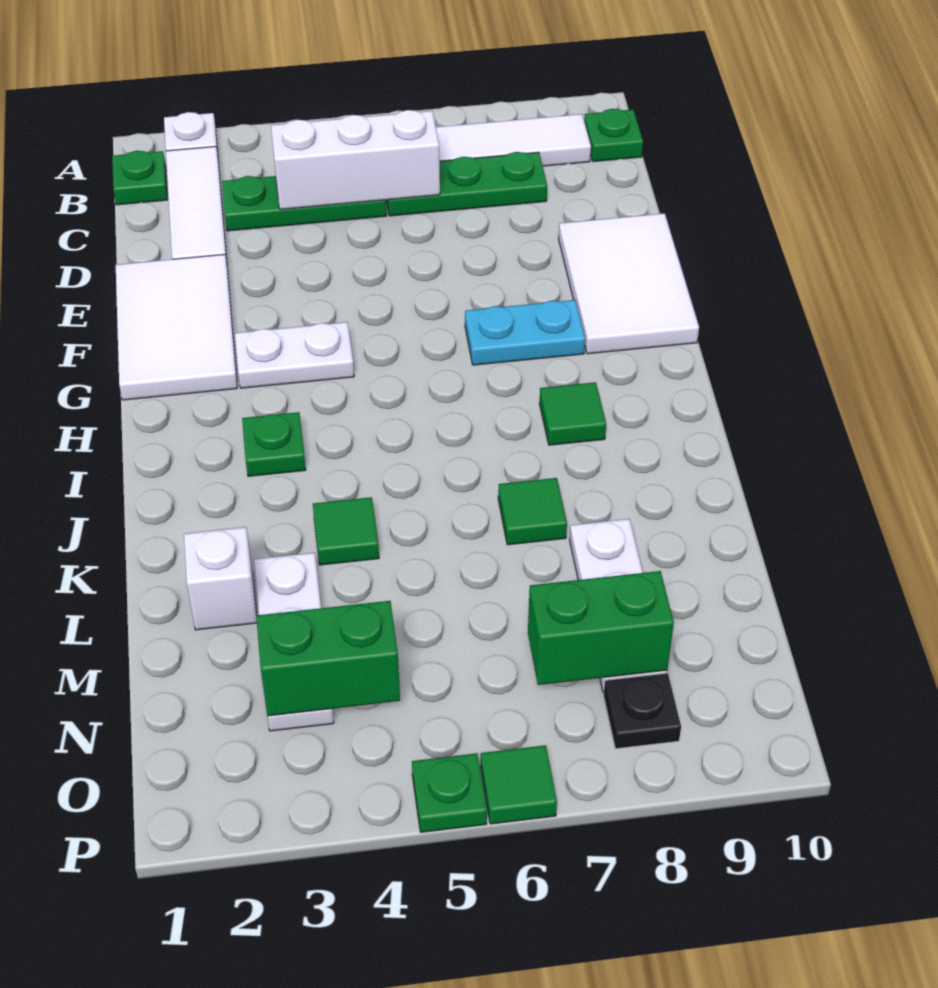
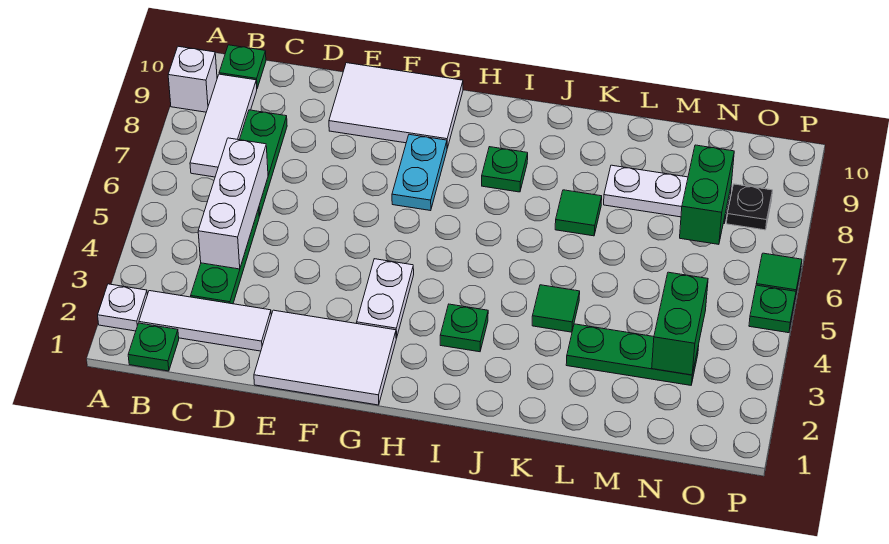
green tile I8 level 1 -> green plate I8 level 1
white brick L2 level 1 -> white brick A9 level 1
white plate L3:N3 level 1 -> green plate L3:N3 level 1

